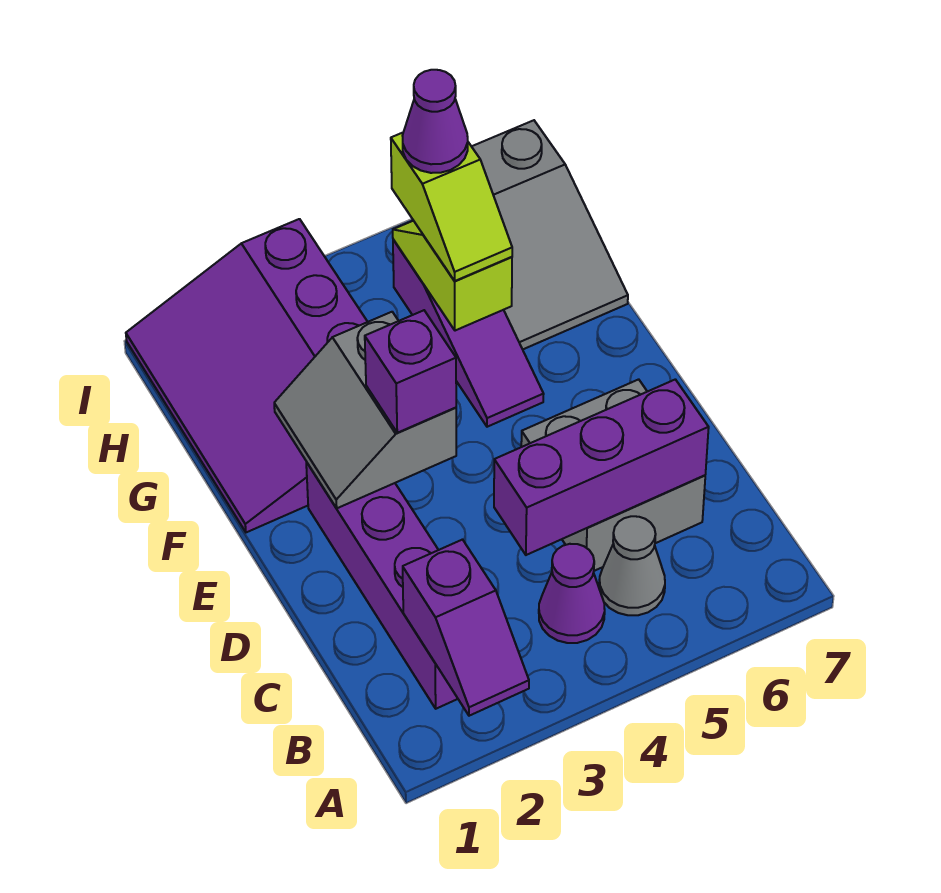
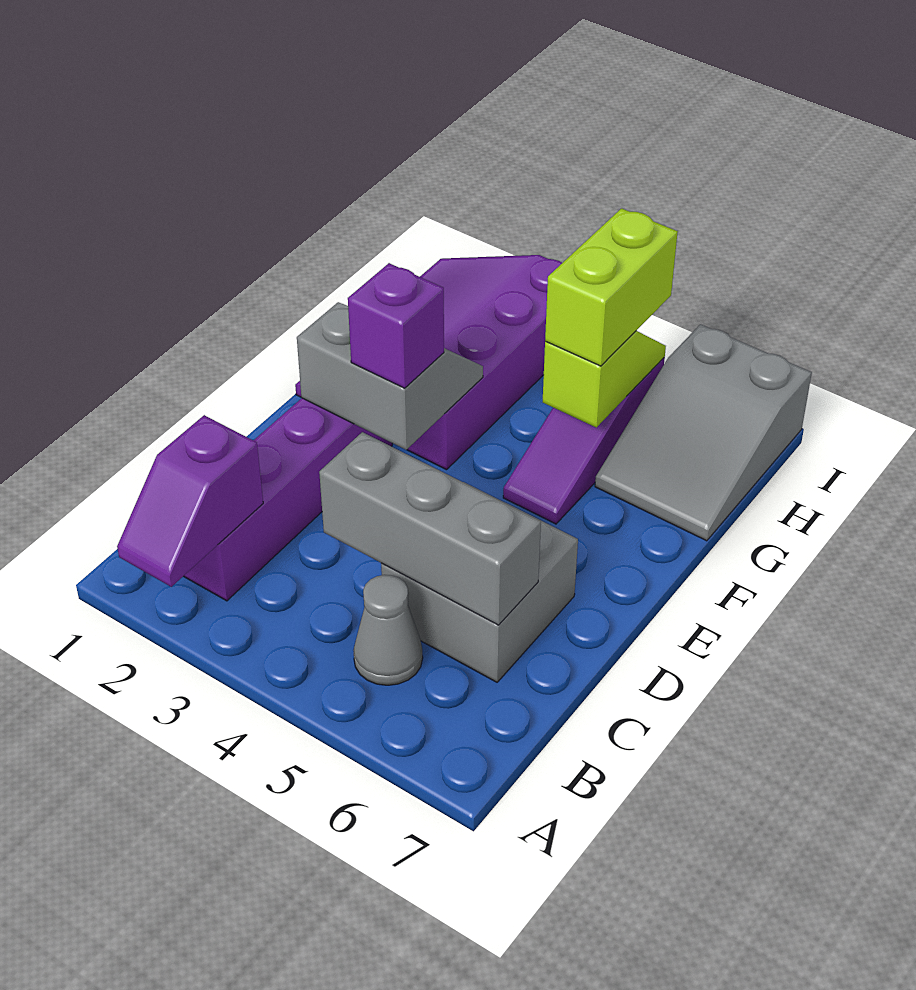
purple cone B4 level 1 -> none
purple brick C4:C6 level 2 -> grey brick C4:C6 level 2
grey slope E2:F3 level 2 top 3 -> grey slope E2:F3 level 2 top E
lime slope G5:H5 level 3 top H -> lime brick G5:H5 level 3
purple cone H5 level 4 -> none

